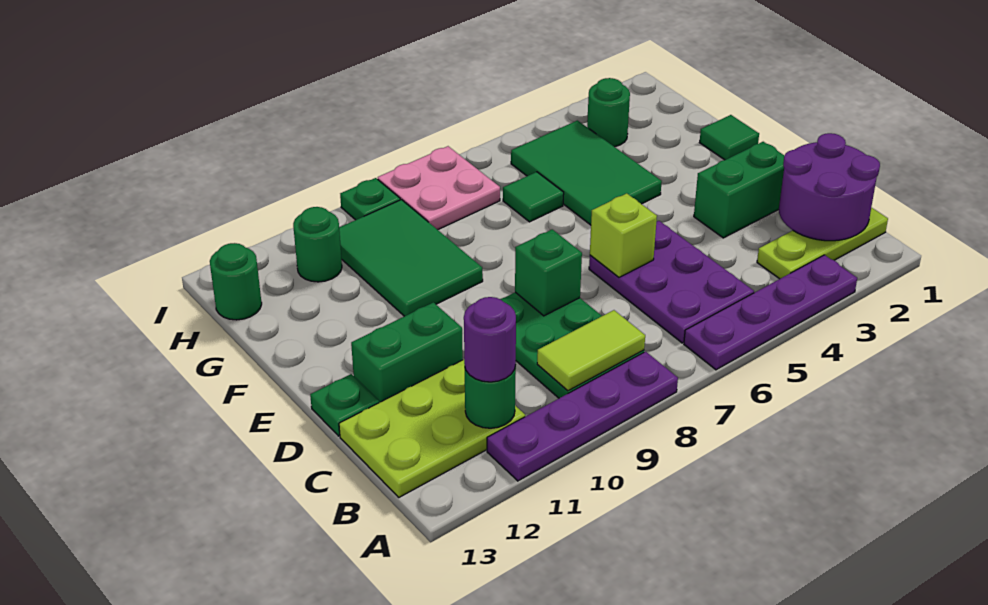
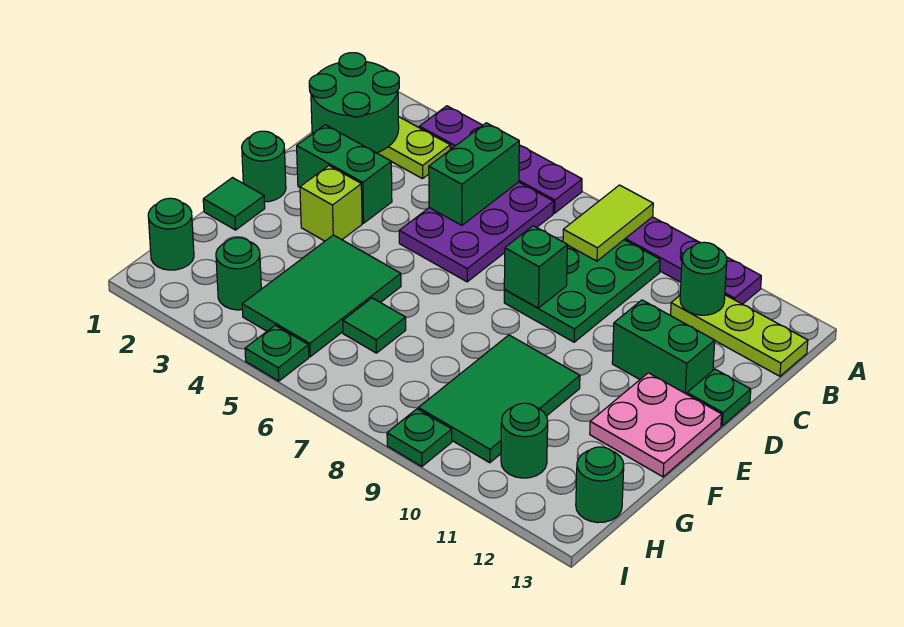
purple round brick B1:C2 level 2 -> green round brick B1:C2 level 2
none -> green brick B5:C5 level 2
lime tile B8:B9 level 2 -> lime tile A8:B8 level 2
lime plate B11:C13 level 1 -> lime plate B11:B13 level 1
purple round brick B11 level 3 -> none
lime brick D6 level 2 -> lime brick E3 level 1
none -> green round brick E1 level 1
none -> green round brick H1 level 1
pink plate H7:I8 level 1 -> pink plate E12:F13 level 1
none -> green plate I5 level 1

